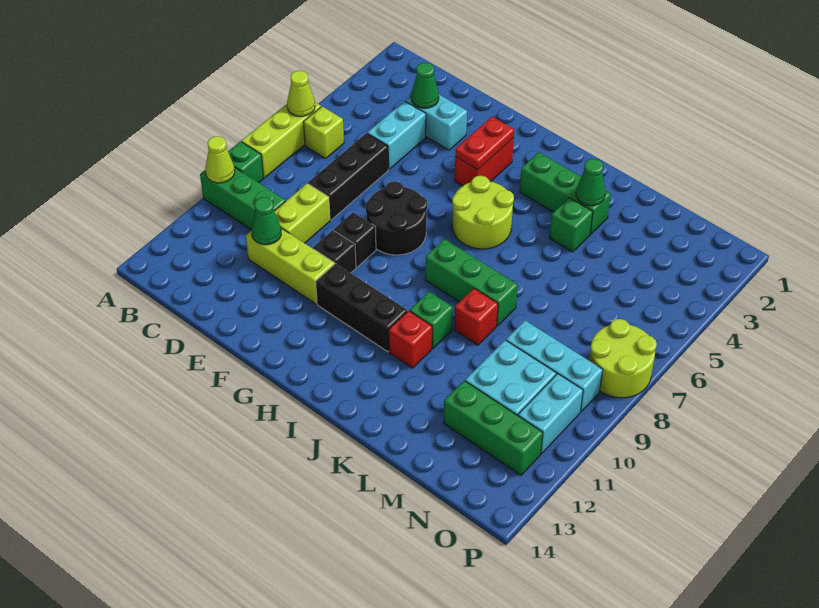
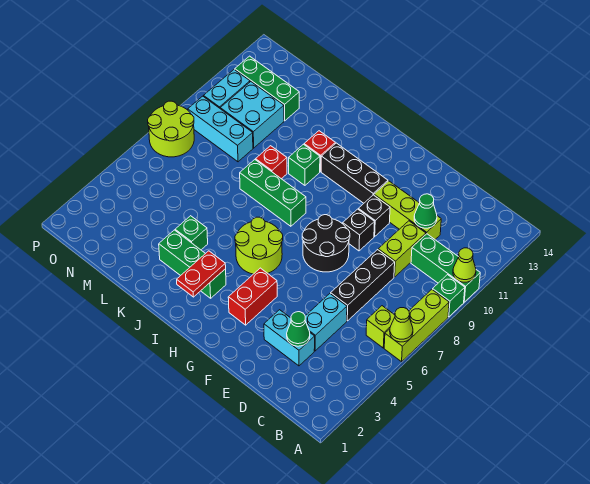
red plate G3:G4 level 2 -> red plate I2:I3 level 2
green cone K3 level 2 -> none

